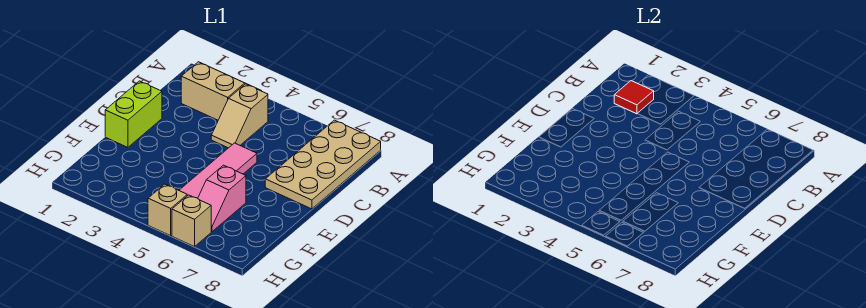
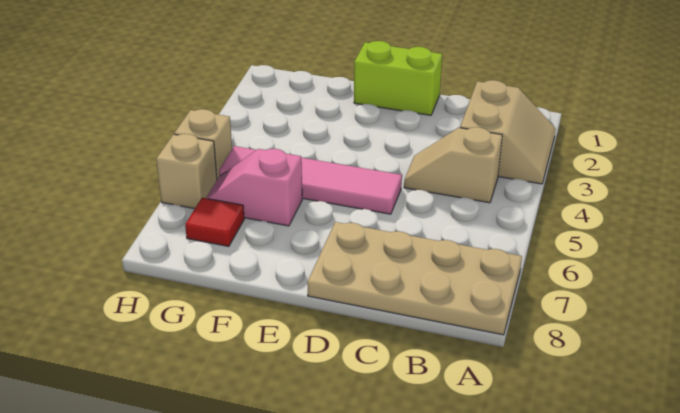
red tile B2 level 2 -> red tile G7 level 1

